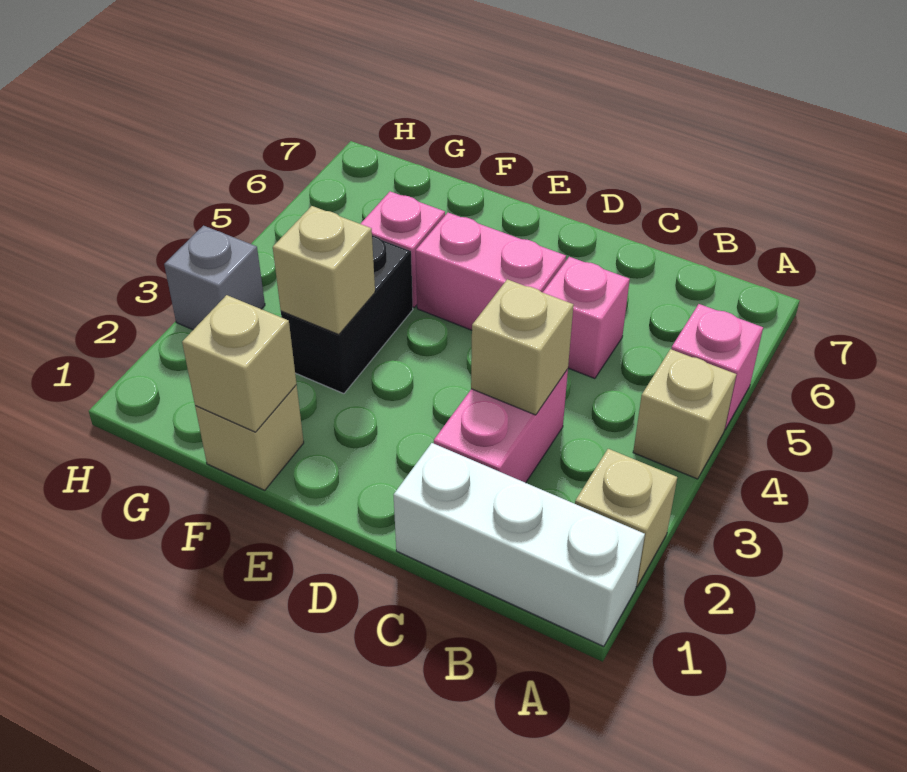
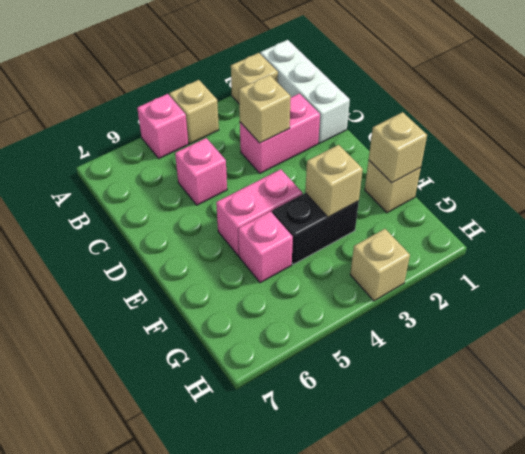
pink brick D5:E5 level 1 -> pink brick E4:E5 level 1
grey brick H3 level 1 -> tan brick H3 level 1

